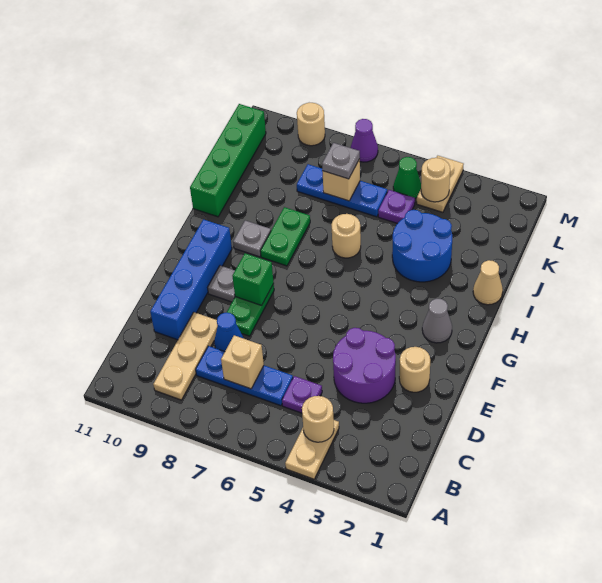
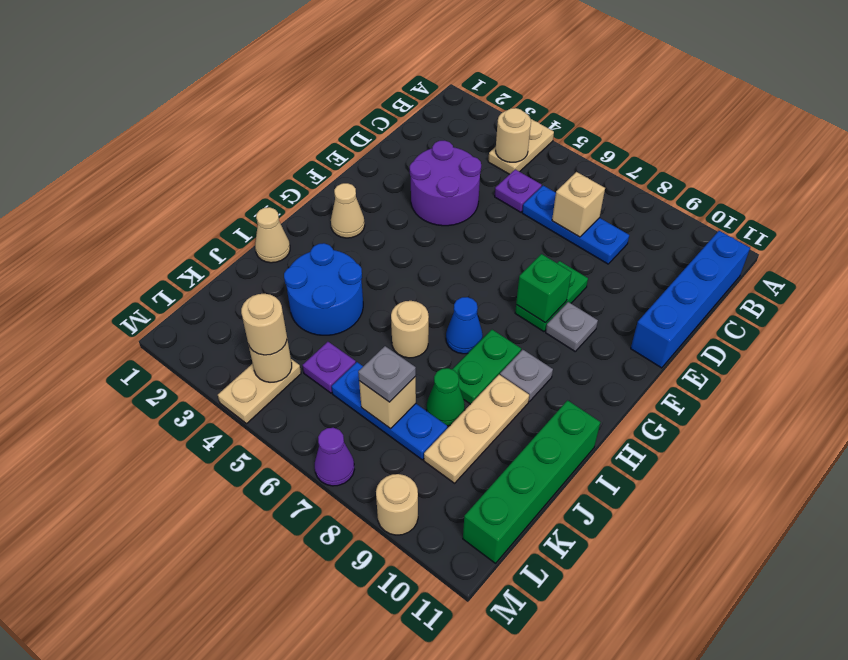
tan plate B9:D9 level 1 -> tan plate I9:K9 level 1
blue cone D8 level 1 -> blue cone H7 level 1
blue brick D10:G10 level 1 -> blue brick B11:E11 level 1
tan round brick E2 level 1 -> tan round brick L4 level 3
grey cone G2 level 1 -> tan cone G2 level 1
green cone L5 level 1 -> green cone J8 level 1

